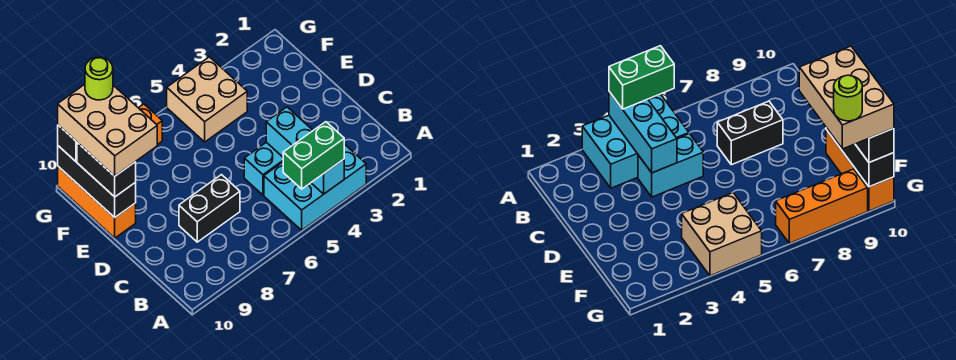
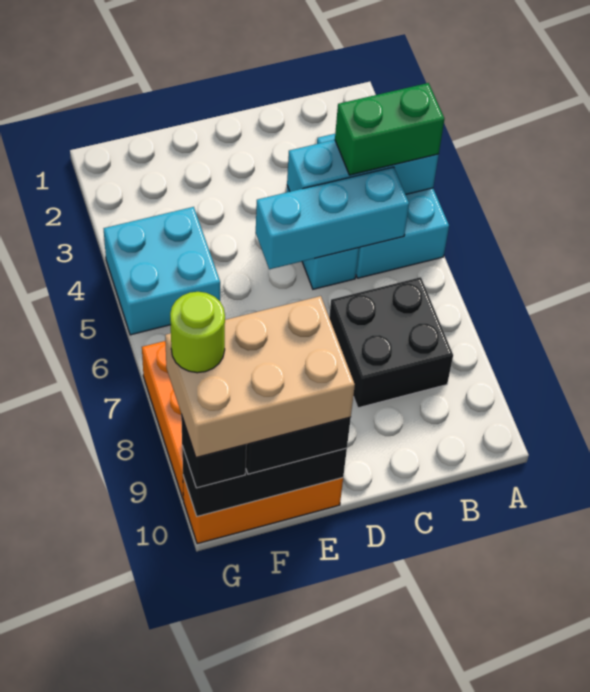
green brick A4:A5 level 3 -> green brick A4:B4 level 3
none -> cyan brick B5:D5 level 2
black brick C7:C8 level 1 -> black brick B7:C8 level 1
tan brick F4:G5 level 1 -> cyan brick F4:G5 level 1

